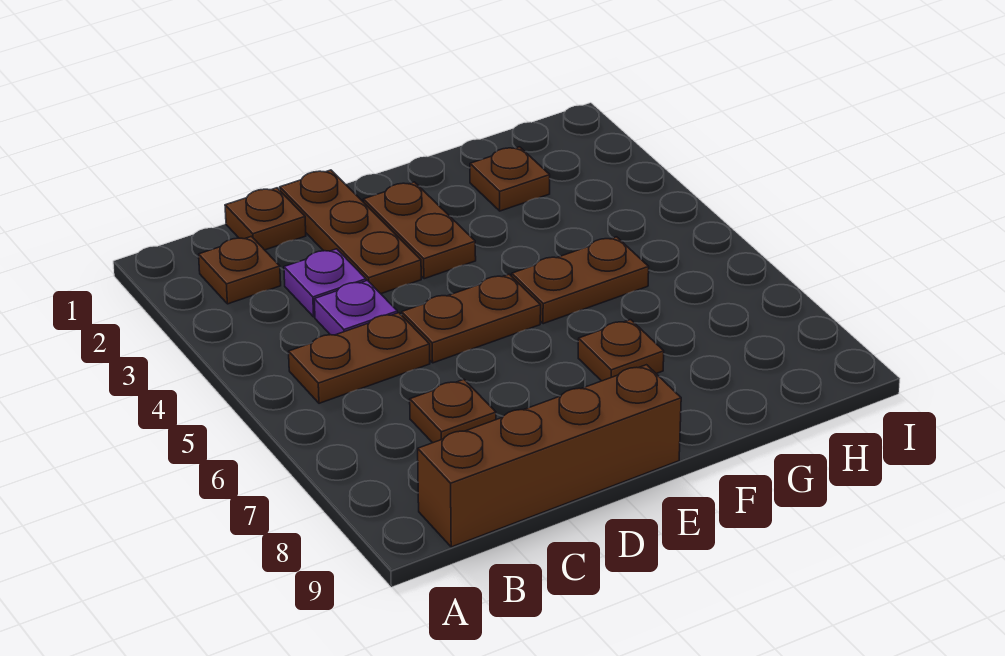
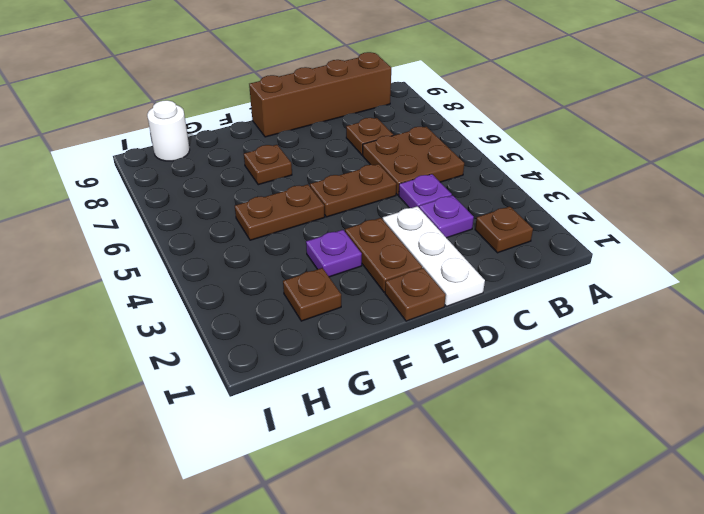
brown plate B5:C5 level 1 -> brown plate B5:C6 level 1
brown plate C1 level 1 -> brown plate E1 level 1
brown plate D1:D3 level 1 -> white plate D1:D3 level 1
none -> purple plate F3 level 1
none -> white round brick H9 level 1

